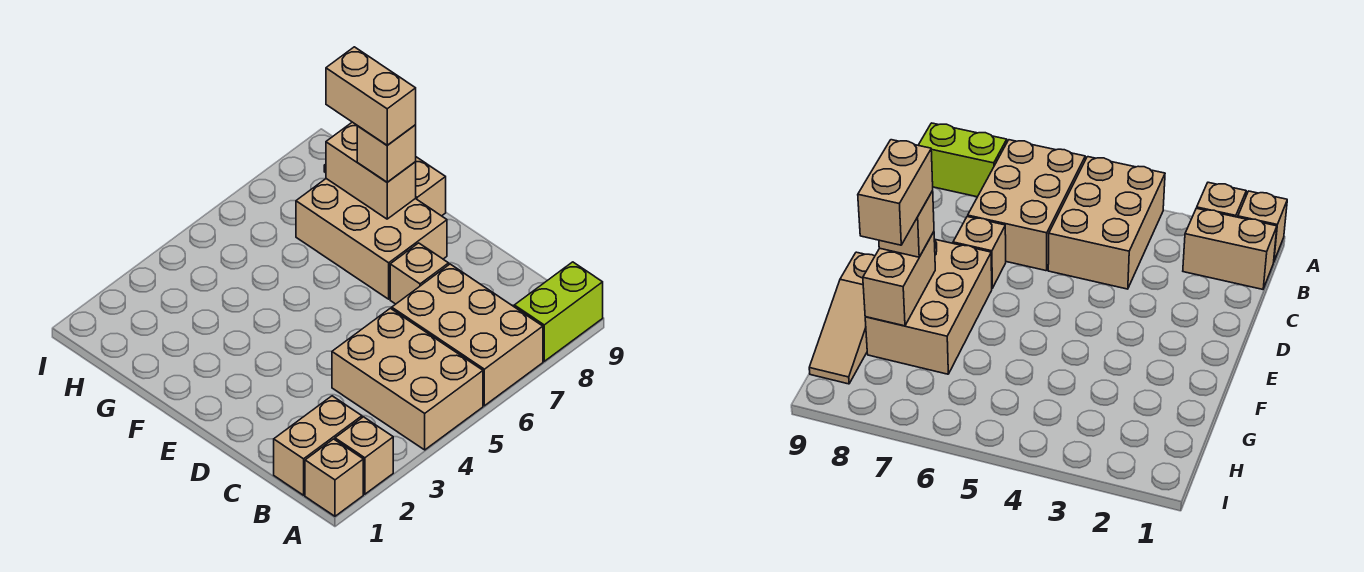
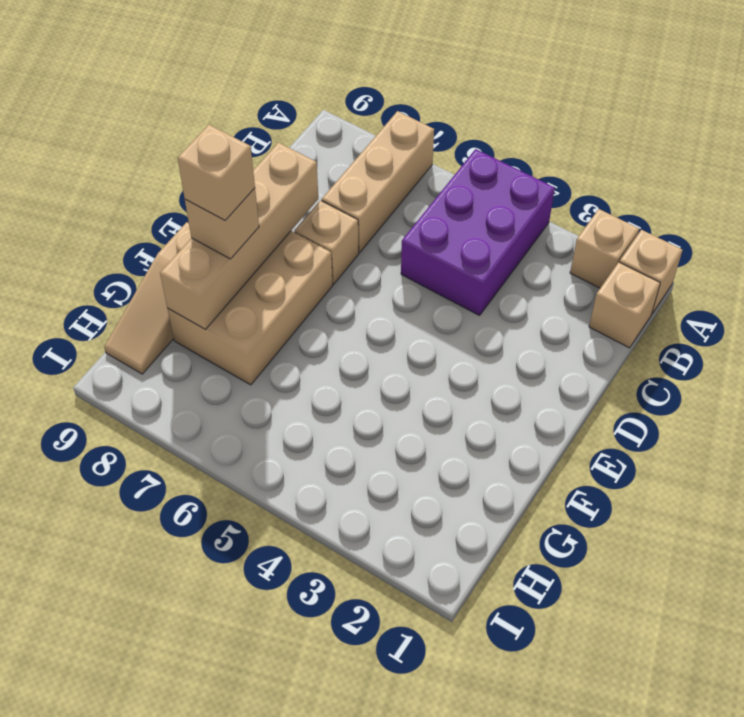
tan brick A4:C5 level 1 -> purple brick A4:C5 level 1
tan brick A6:C7 level 1 -> tan brick A7:C7 level 1
lime brick A8:A9 level 1 -> none
tan brick B1:B2 level 1 -> tan brick B1 level 1
tan brick F8:G8 level 2 -> tan brick D8:G8 level 2
tan brick F8:G8 level 4 -> tan brick F8 level 4

